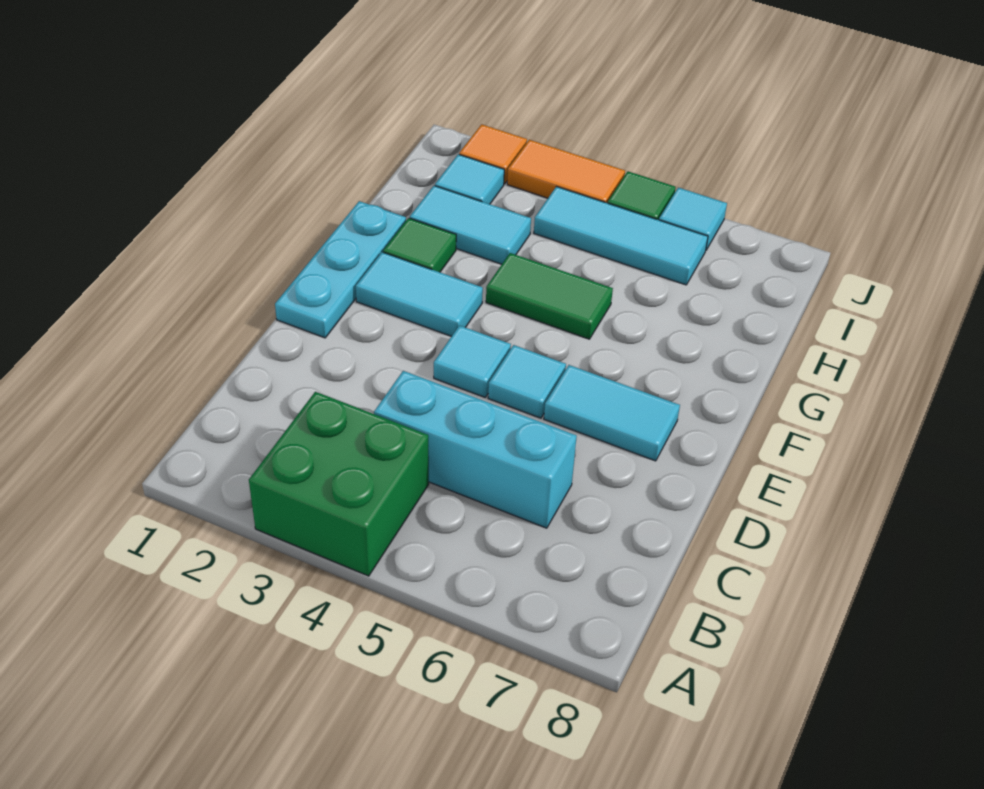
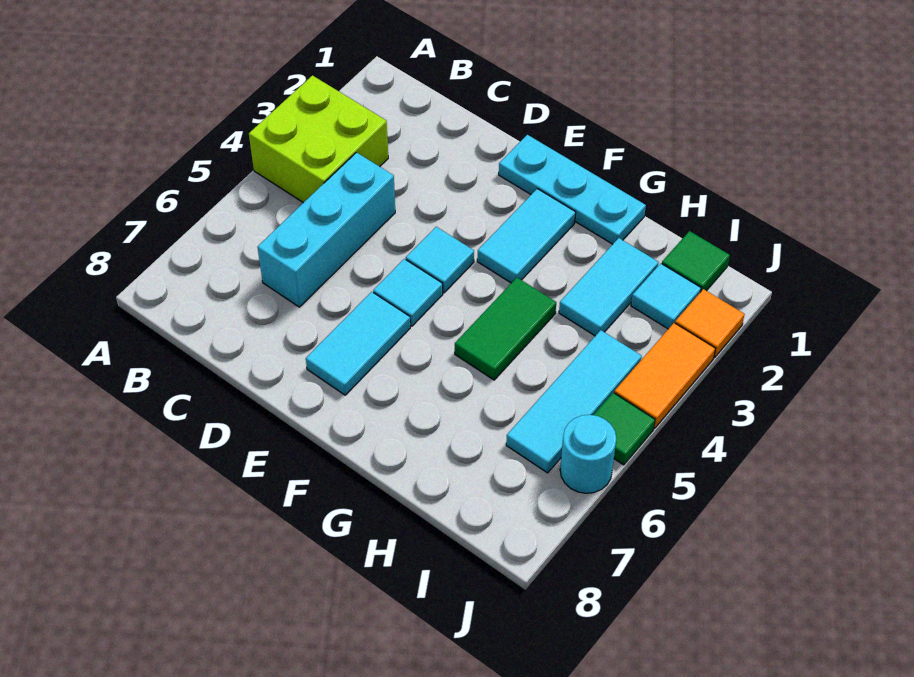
green brick A3:B4 level 1 -> lime brick A3:B4 level 1
green tile G2 level 1 -> green tile I1 level 1
cyan tile J6 level 1 -> cyan round brick J6 level 1

